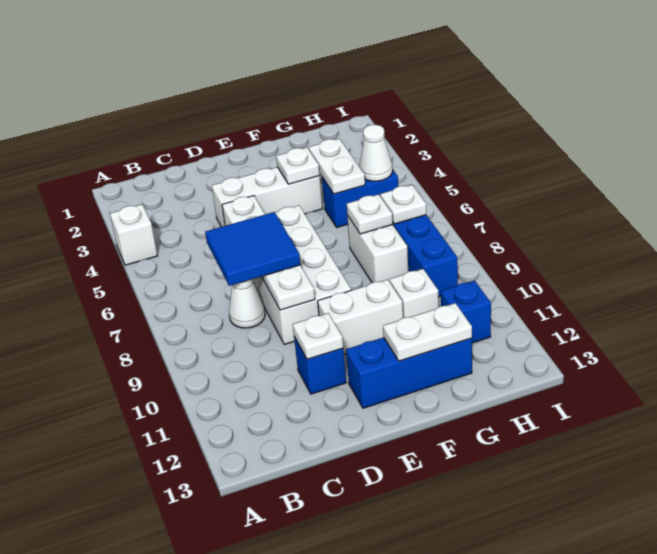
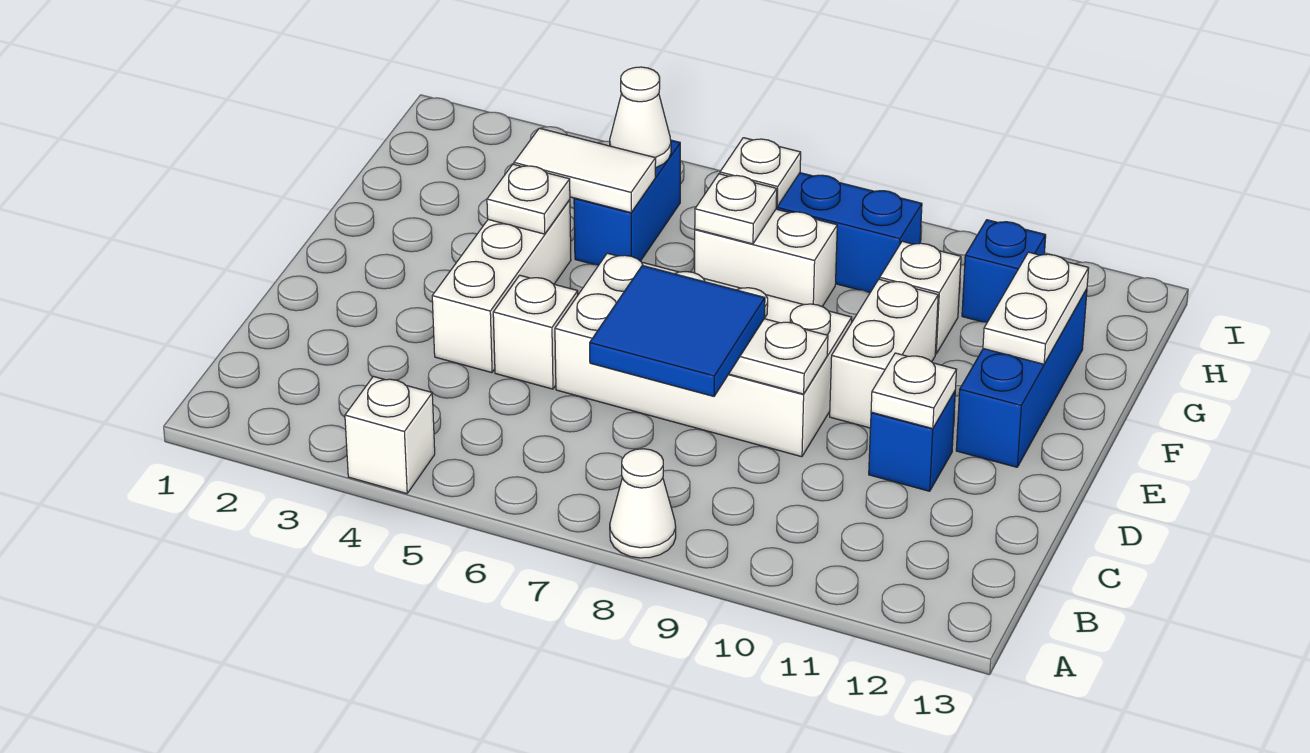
white cone C8 level 1 -> white cone A8 level 1
white plate G4:G5 level 2 -> white tile G4:G5 level 2

